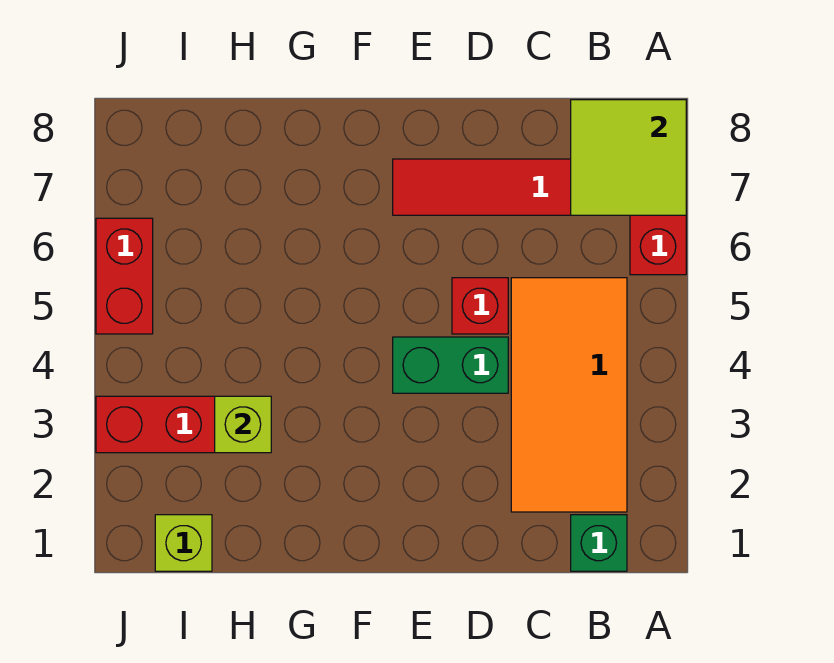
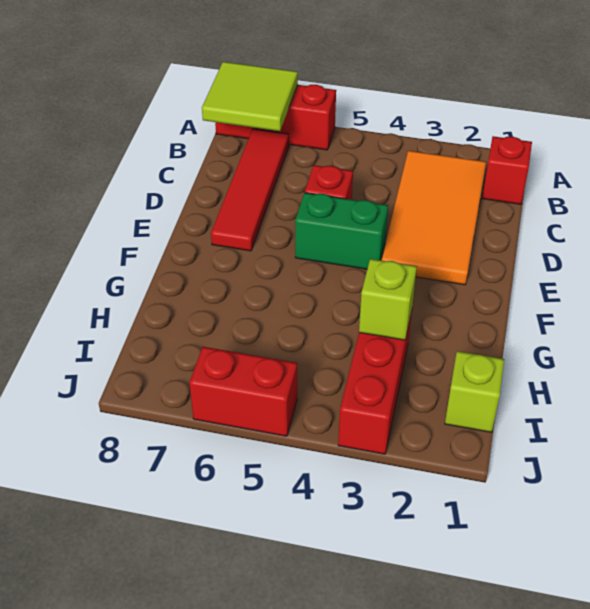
green brick B1 level 1 -> red brick B1 level 1
orange tile B2:C5 level 1 -> orange tile B2:E3 level 1
green brick D4:E4 level 1 -> green brick E4:E5 level 1

